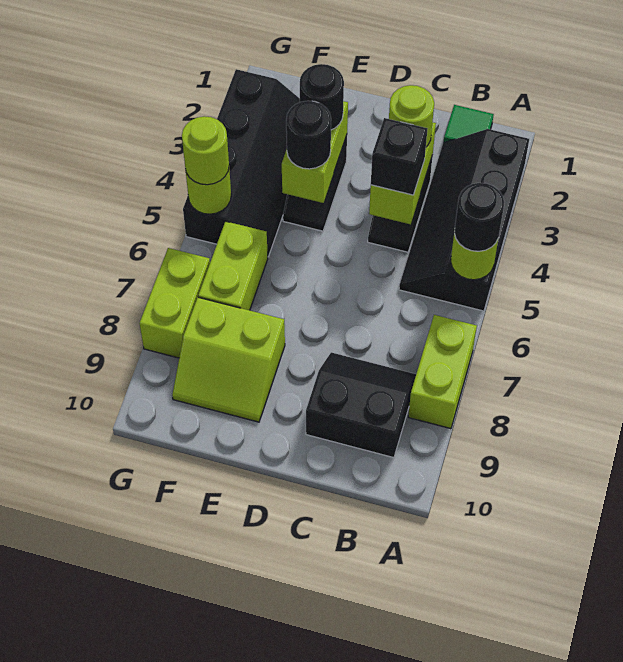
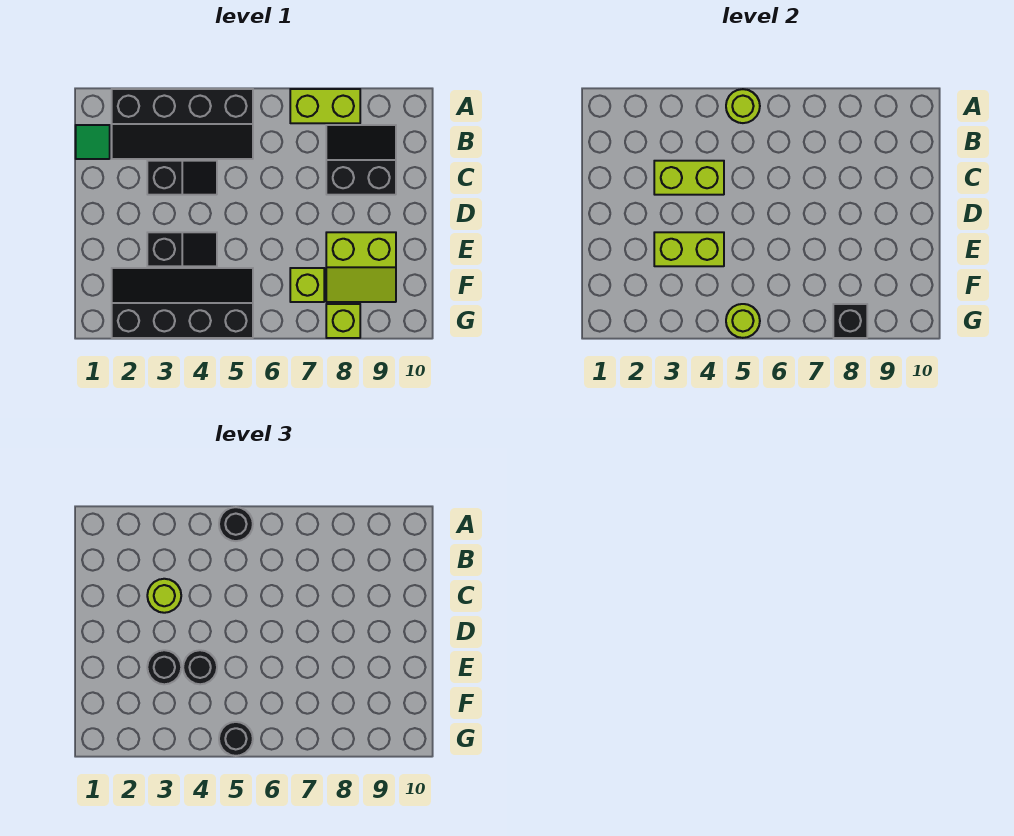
black slope B8:C9 level 1 top 9 -> black slope B8:C9 level 1 top C
black brick C4 level 3 -> black brick G8 level 2
lime slope E8:F9 level 1 top 8 -> lime slope E8:F9 level 1 top E
lime brick F6:F7 level 1 -> lime brick F7 level 1
lime round brick G5 level 3 -> black round brick G5 level 3
lime brick G7:G8 level 1 -> lime brick G8 level 1

